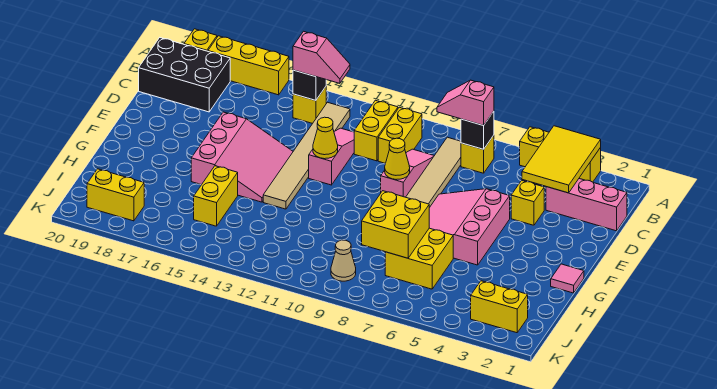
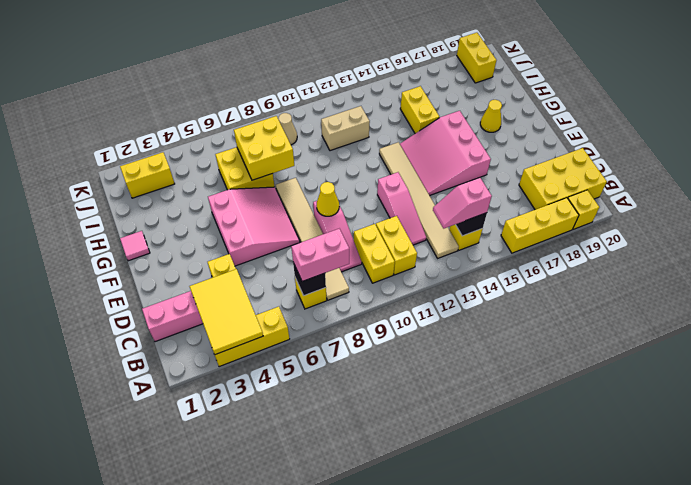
pink slope B7:B8 level 3 top 7 -> pink brick B7:B8 level 3
black brick B18:C20 level 1 -> yellow brick B18:C20 level 1
yellow cone E12 level 2 -> yellow cone G18 level 1
none -> tan brick I11:I12 level 1
yellow brick J18:J19 level 1 -> yellow brick J19:K19 level 1

